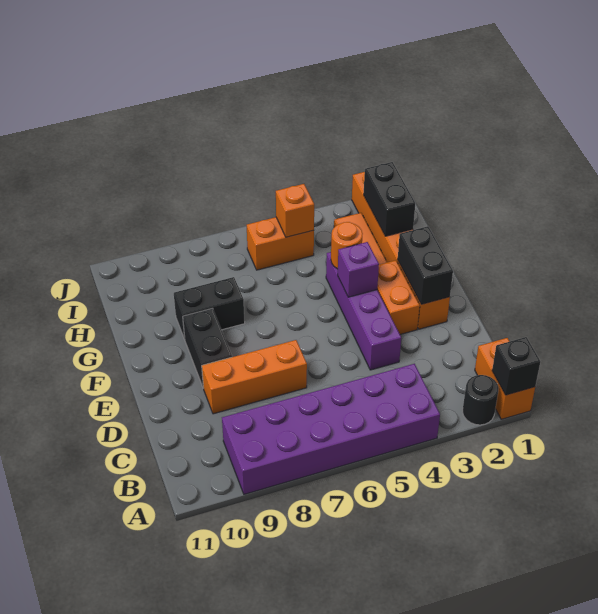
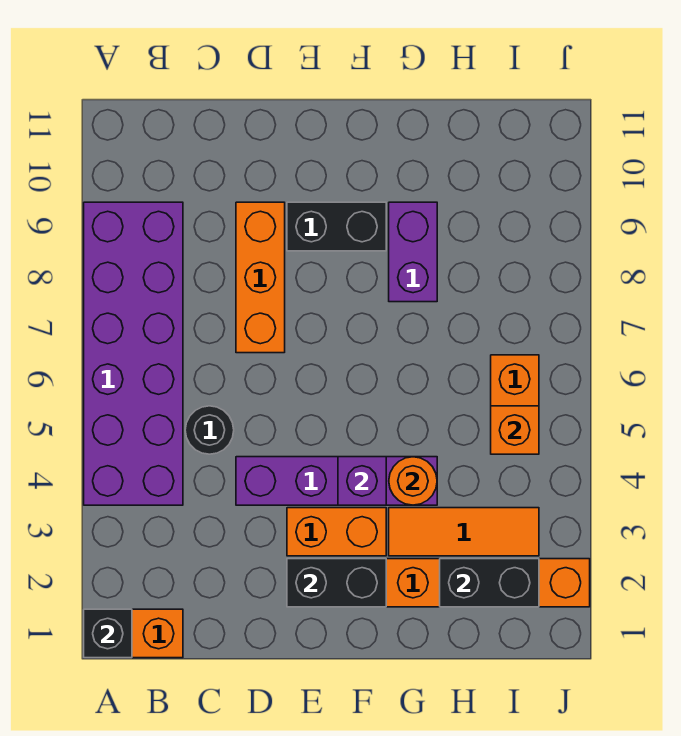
black round brick A2 level 1 -> black round brick C5 level 1
black brick G8:G9 level 1 -> purple brick G8:G9 level 1

